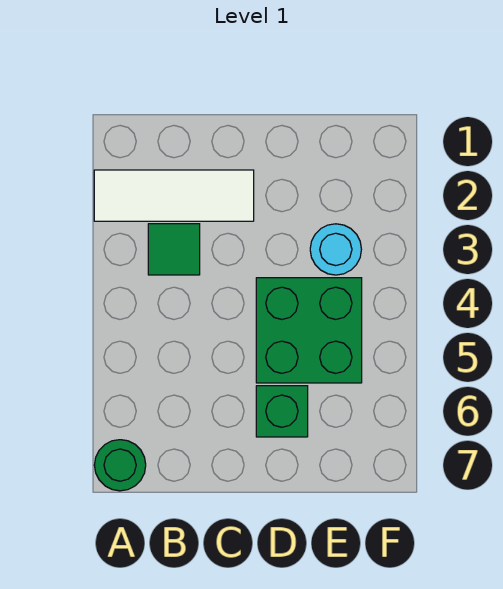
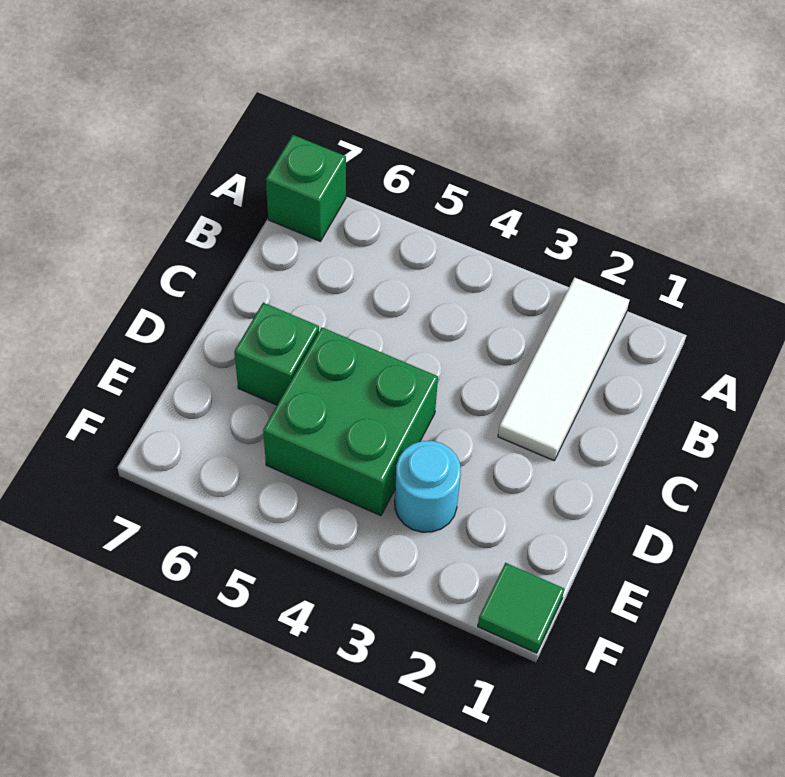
green round brick A7 level 1 -> green brick A7 level 1
green tile B3 level 1 -> green tile F1 level 1

